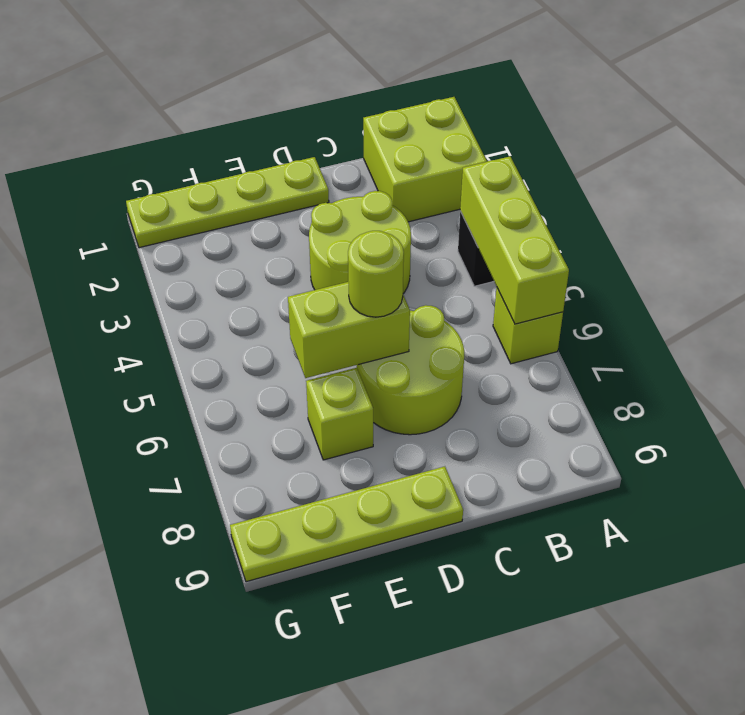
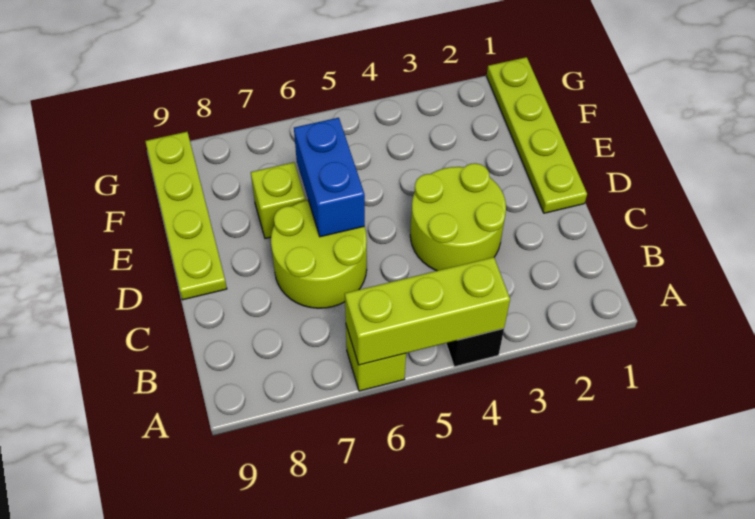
lime brick A1:B2 level 1 -> none
lime brick D6:E6 level 2 -> blue brick D6:E6 level 2
lime round brick D6 level 3 -> none

